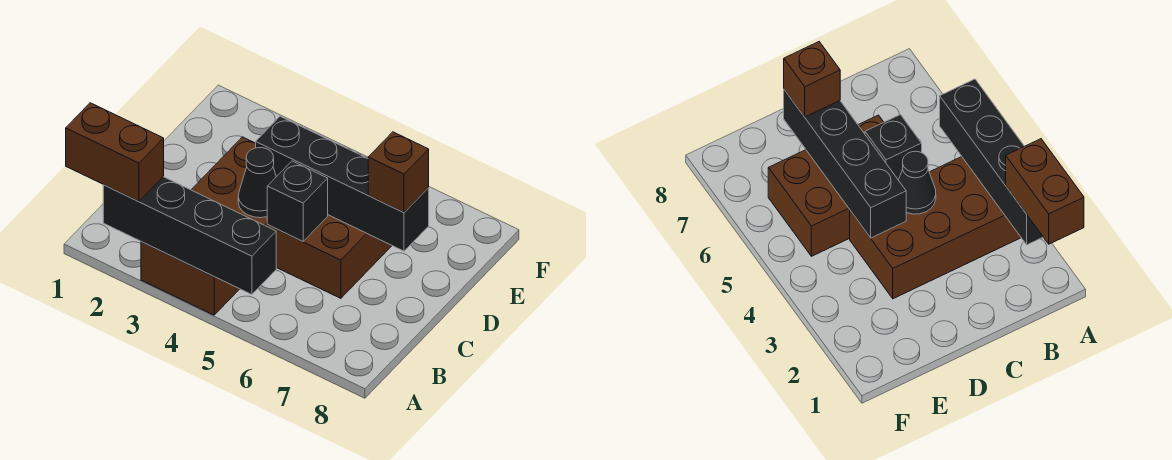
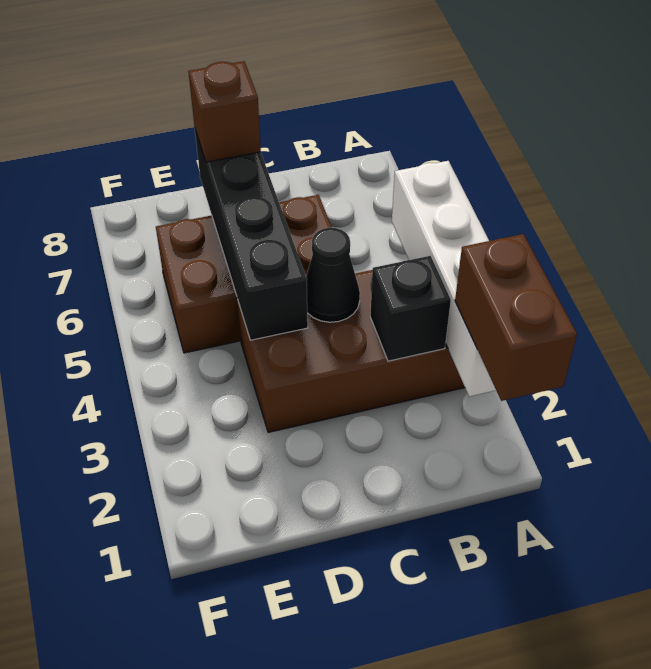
black brick A2:A5 level 2 -> white brick A2:A5 level 2
black brick C5 level 2 -> black brick B3 level 2

